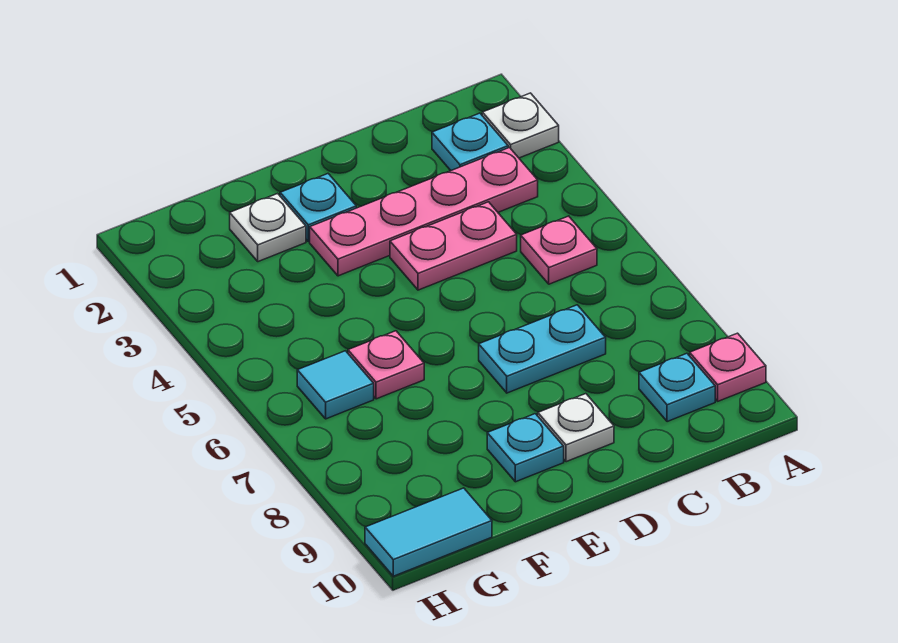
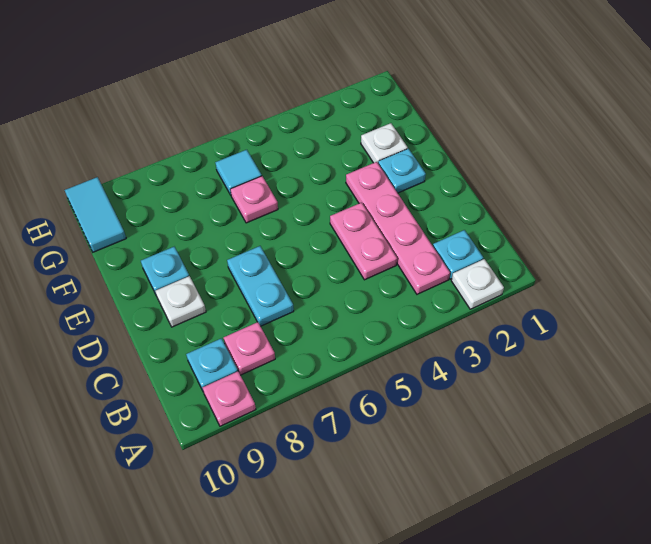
pink plate B5 level 1 -> pink plate B8 level 1

